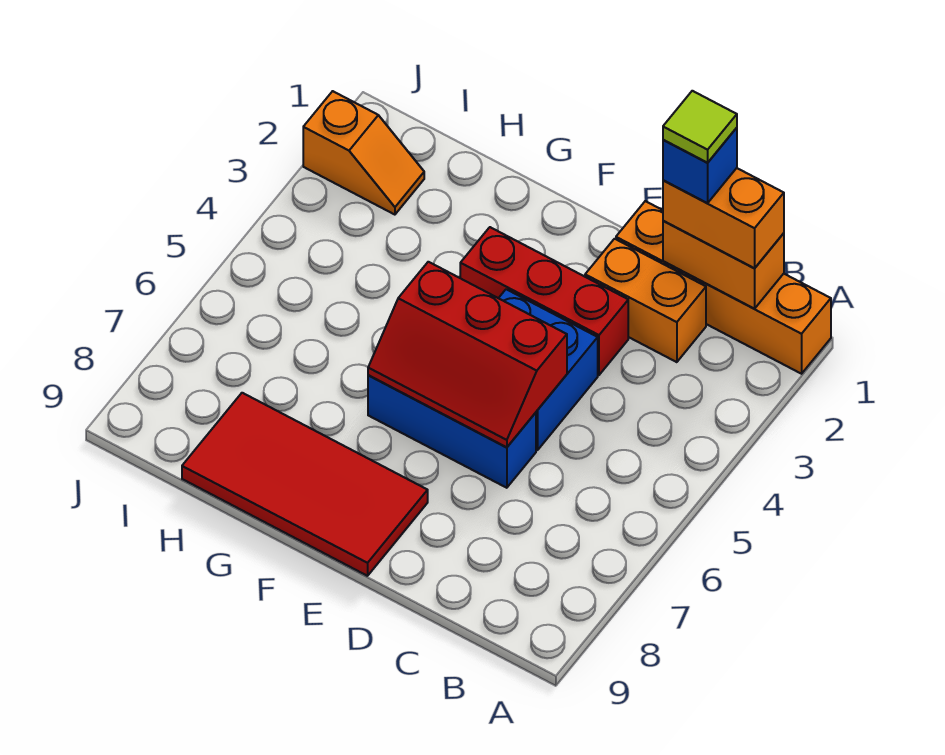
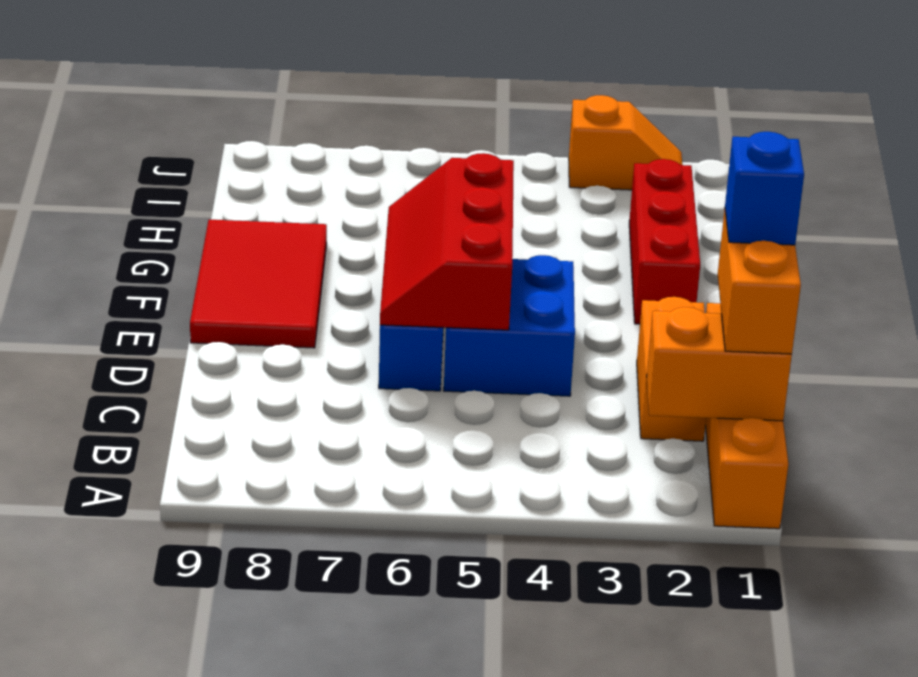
orange brick B1:C1 level 2 -> orange brick B1:B2 level 2
lime tile C1 level 5 -> none
red brick D3:F3 level 1 -> red brick F2:H2 level 1
red tile E8:H9 level 1 -> red tile E8:G9 level 1
orange slope I2:J2 level 1 top J -> orange slope J2:J3 level 1 top 3

